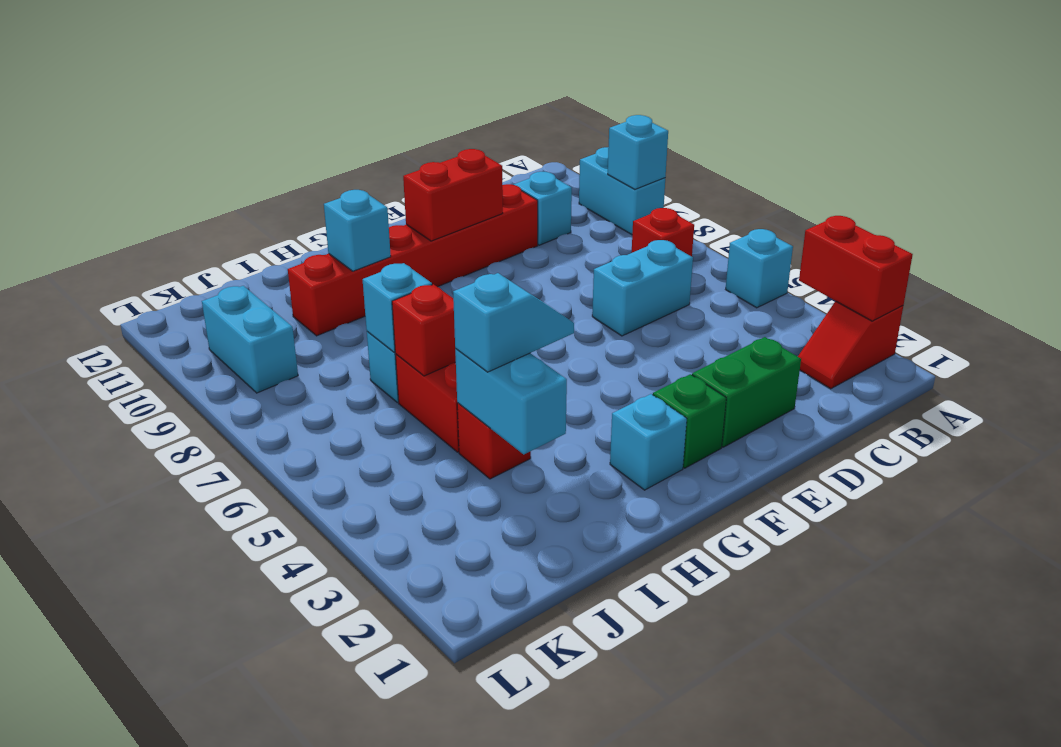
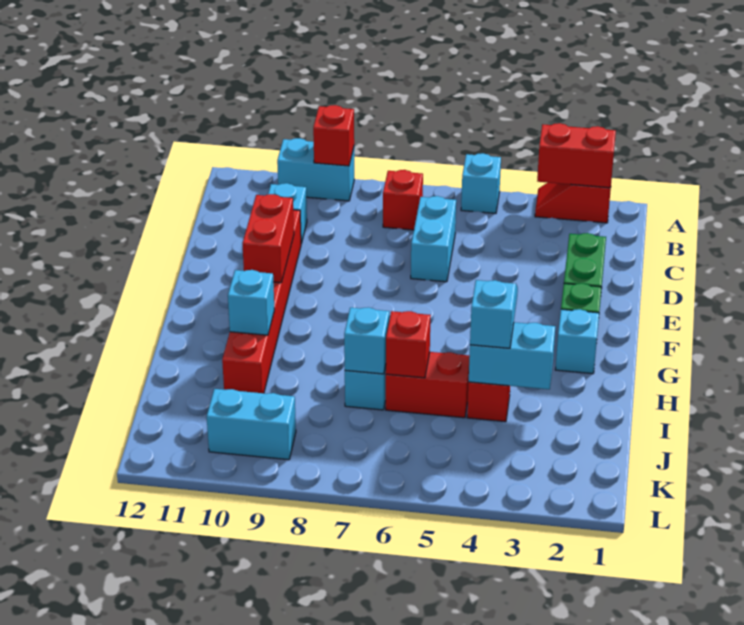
red slope A2:B2 level 1 top A -> red slope A2:A3 level 1 top 2
cyan brick A9 level 2 -> red brick A9 level 2

